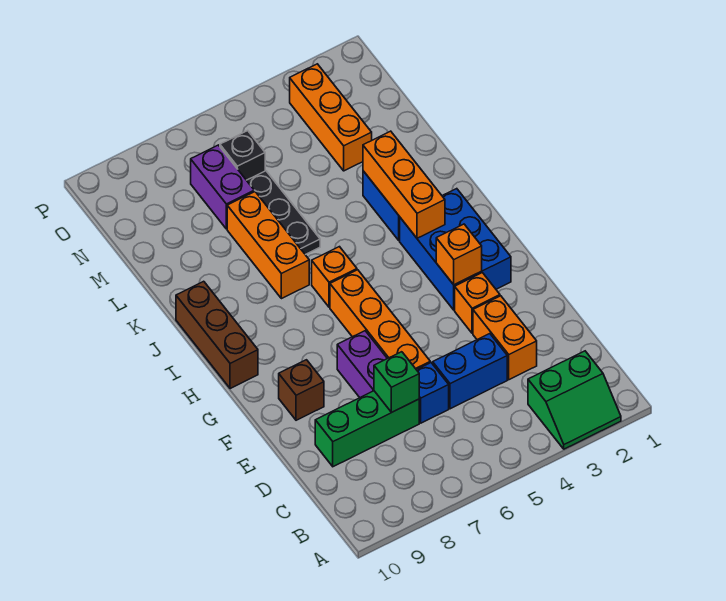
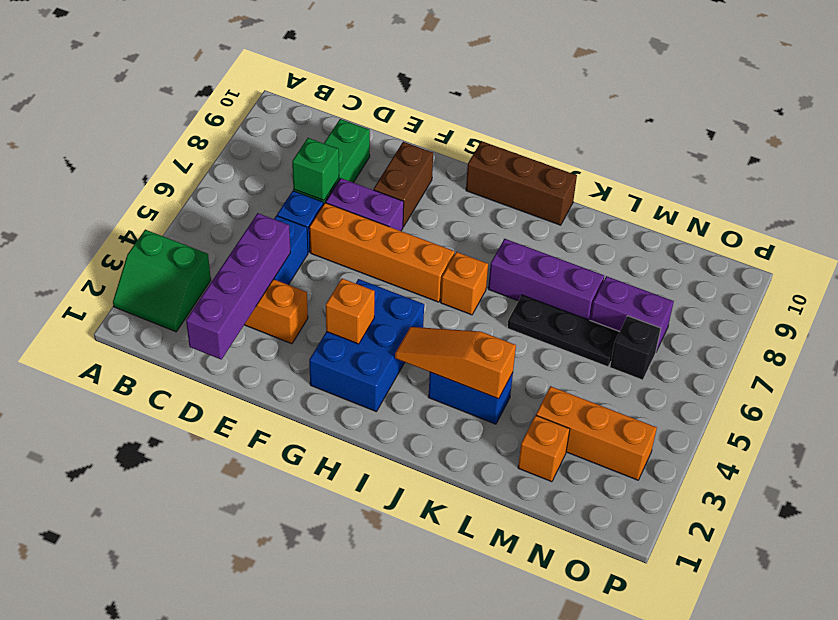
green slope A2:B3 level 1 top B -> green slope A2:B3 level 1 top 3
none -> purple brick D1:D4 level 2
orange brick F3 level 1 -> orange brick M2 level 1
brown brick F9 level 1 -> brown brick F8:F9 level 1
blue brick G2:I3 level 1 -> blue brick G2:H4 level 1
orange brick I3:K3 level 2 -> orange slope I3:K3 level 2 top K
orange brick J7:L7 level 1 -> purple brick J7:L7 level 1

